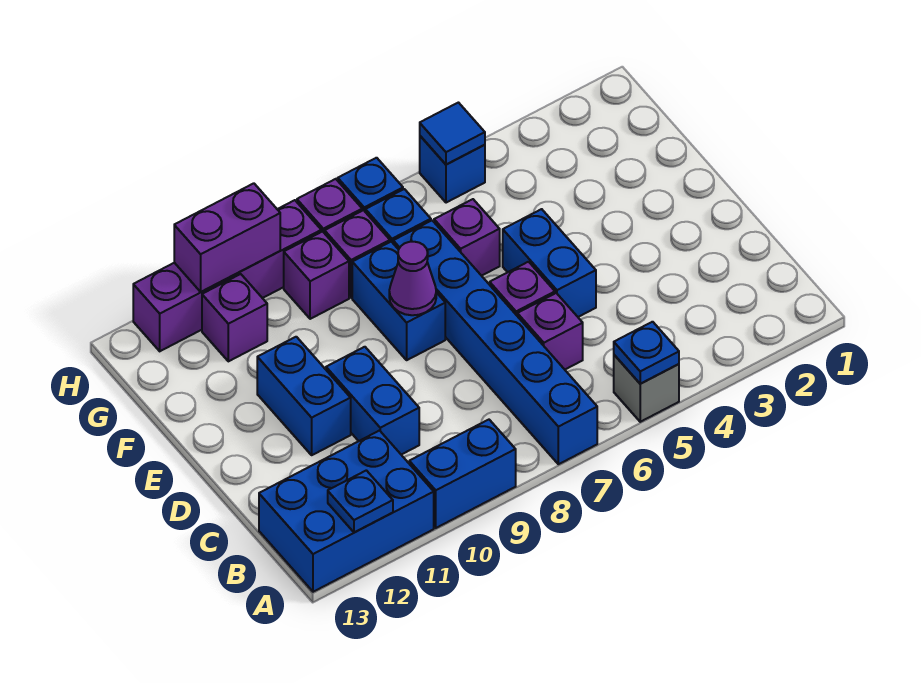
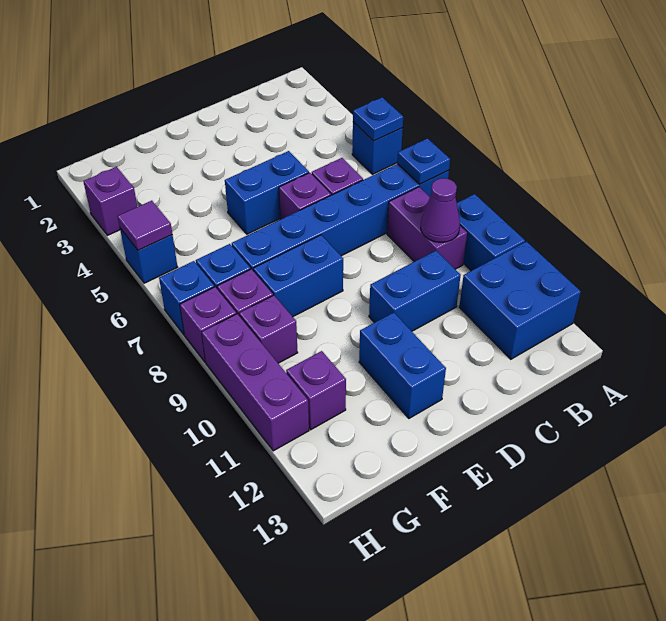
grey brick A5 level 1 -> blue brick A5 level 1
blue brick A11:B13 level 1 -> blue brick A11:B12 level 1
blue plate A12 level 2 -> blue plate A7 level 2
blue brick D11:E11 level 1 -> blue brick E11:E12 level 1
purple cone E8 level 2 -> purple cone B9 level 2
purple brick F6 level 1 -> purple brick H3 level 1
blue tile H5 level 2 -> purple tile H5 level 2
purple brick H9:H12 level 1 -> purple brick H9:H11 level 1
purple brick H10:H11 level 2 -> purple brick B8:B9 level 1

